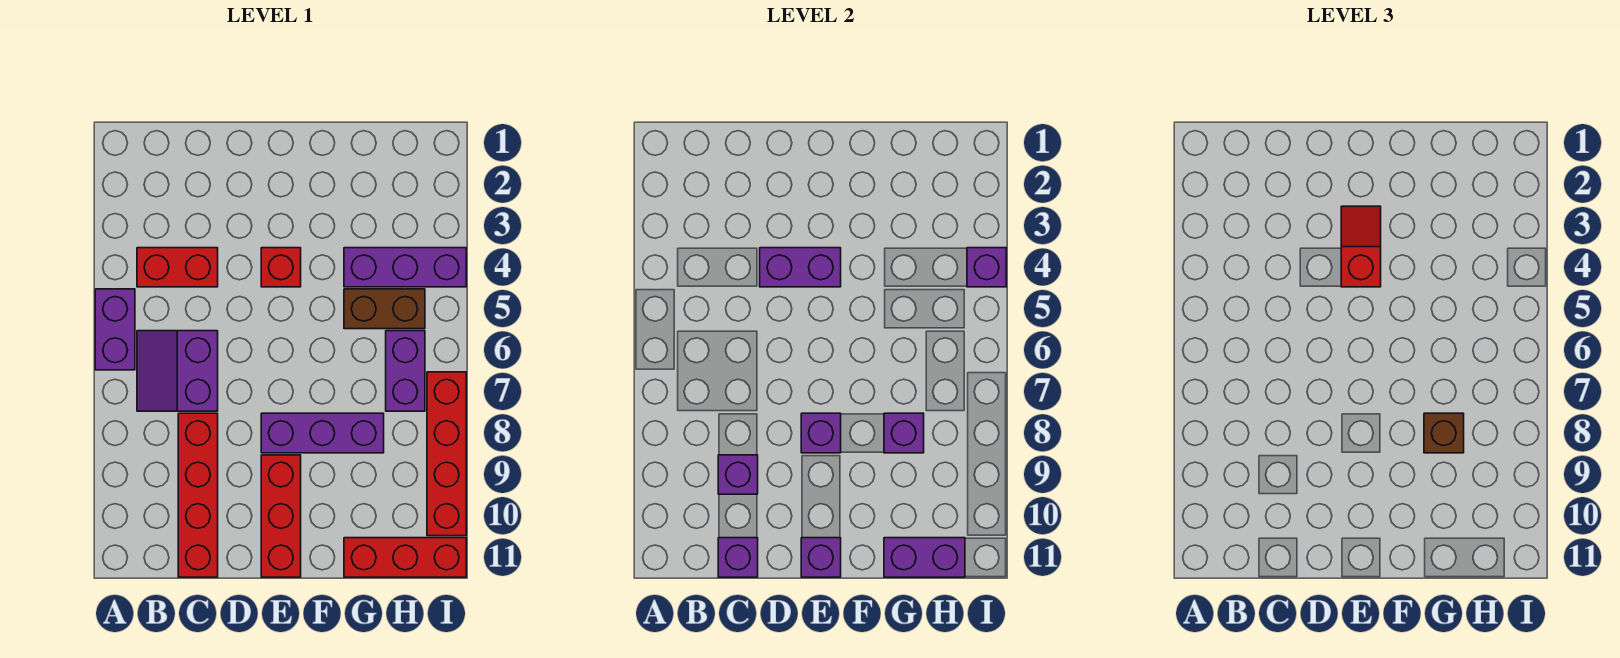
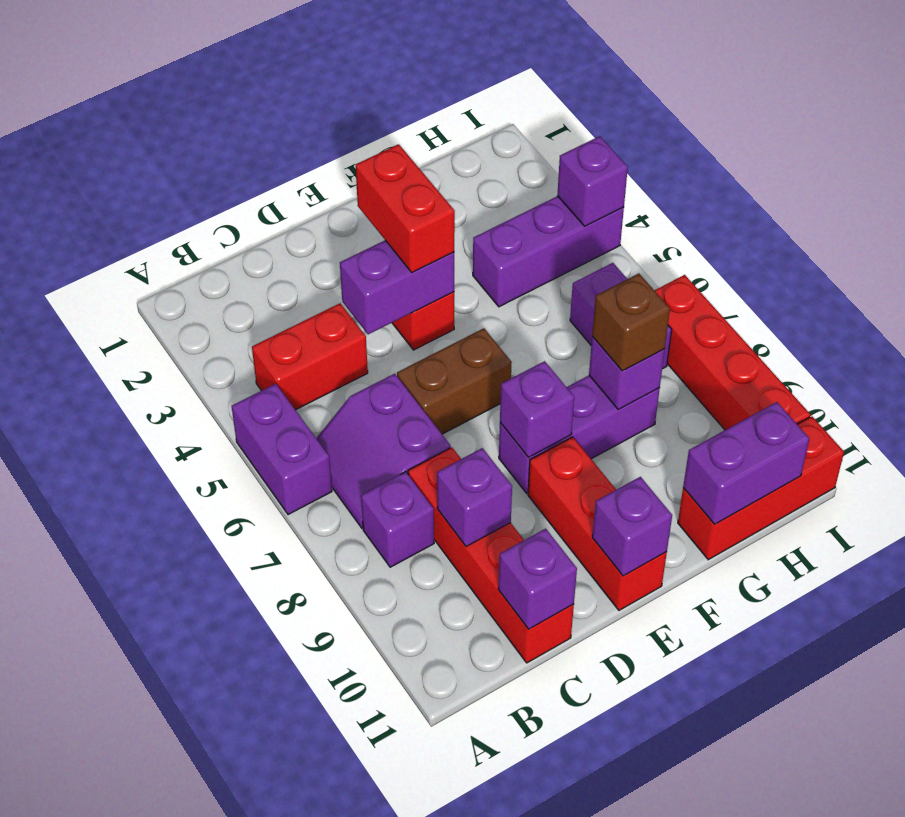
none -> purple brick B8 level 1
red slope E3:E4 level 3 top 4 -> red brick E3:E4 level 3
brown brick G5:H5 level 1 -> brown brick D6:E6 level 1

